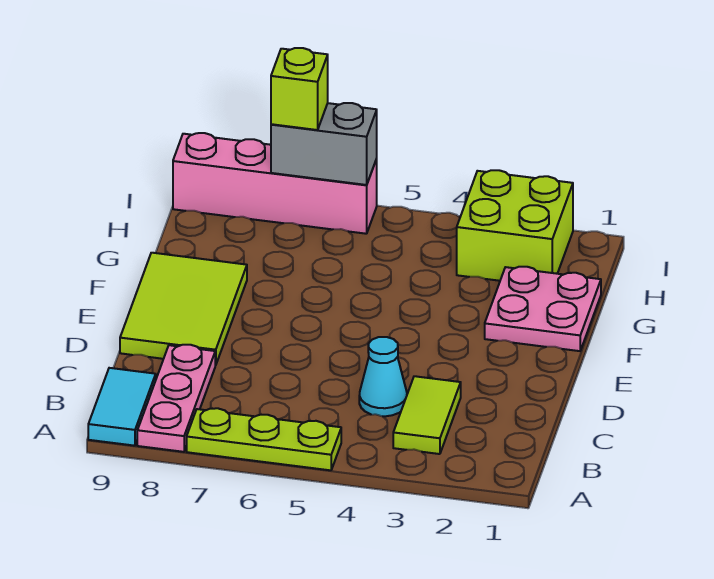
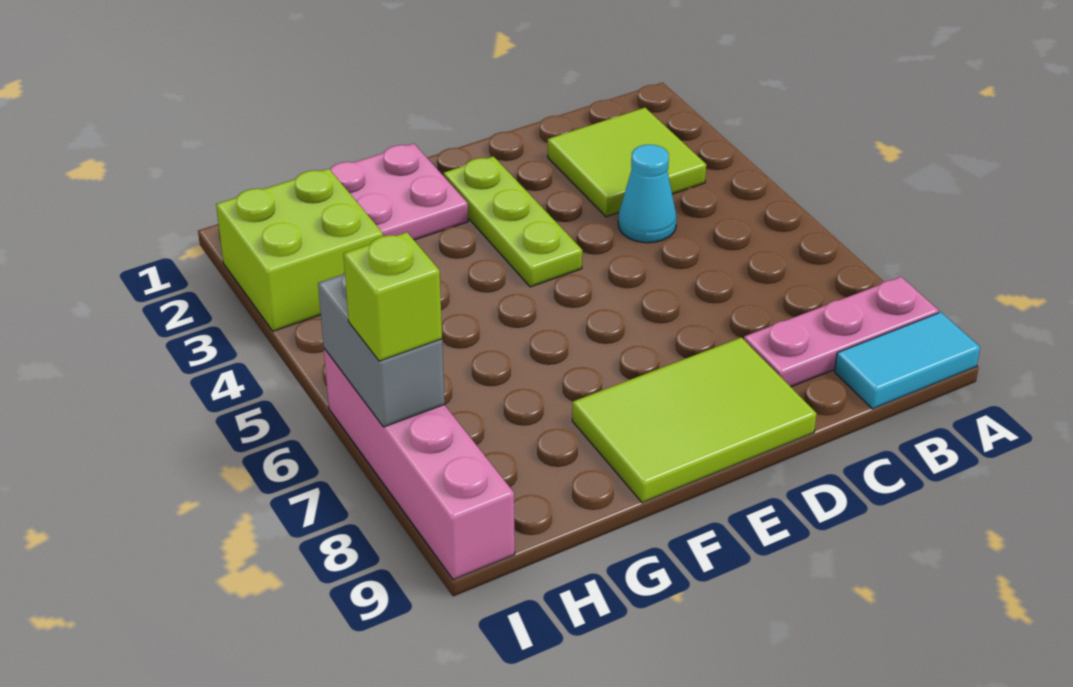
lime plate A5:A7 level 1 -> lime plate E2:E4 level 1
lime tile B3:C3 level 1 -> lime tile B2:C3 level 1

